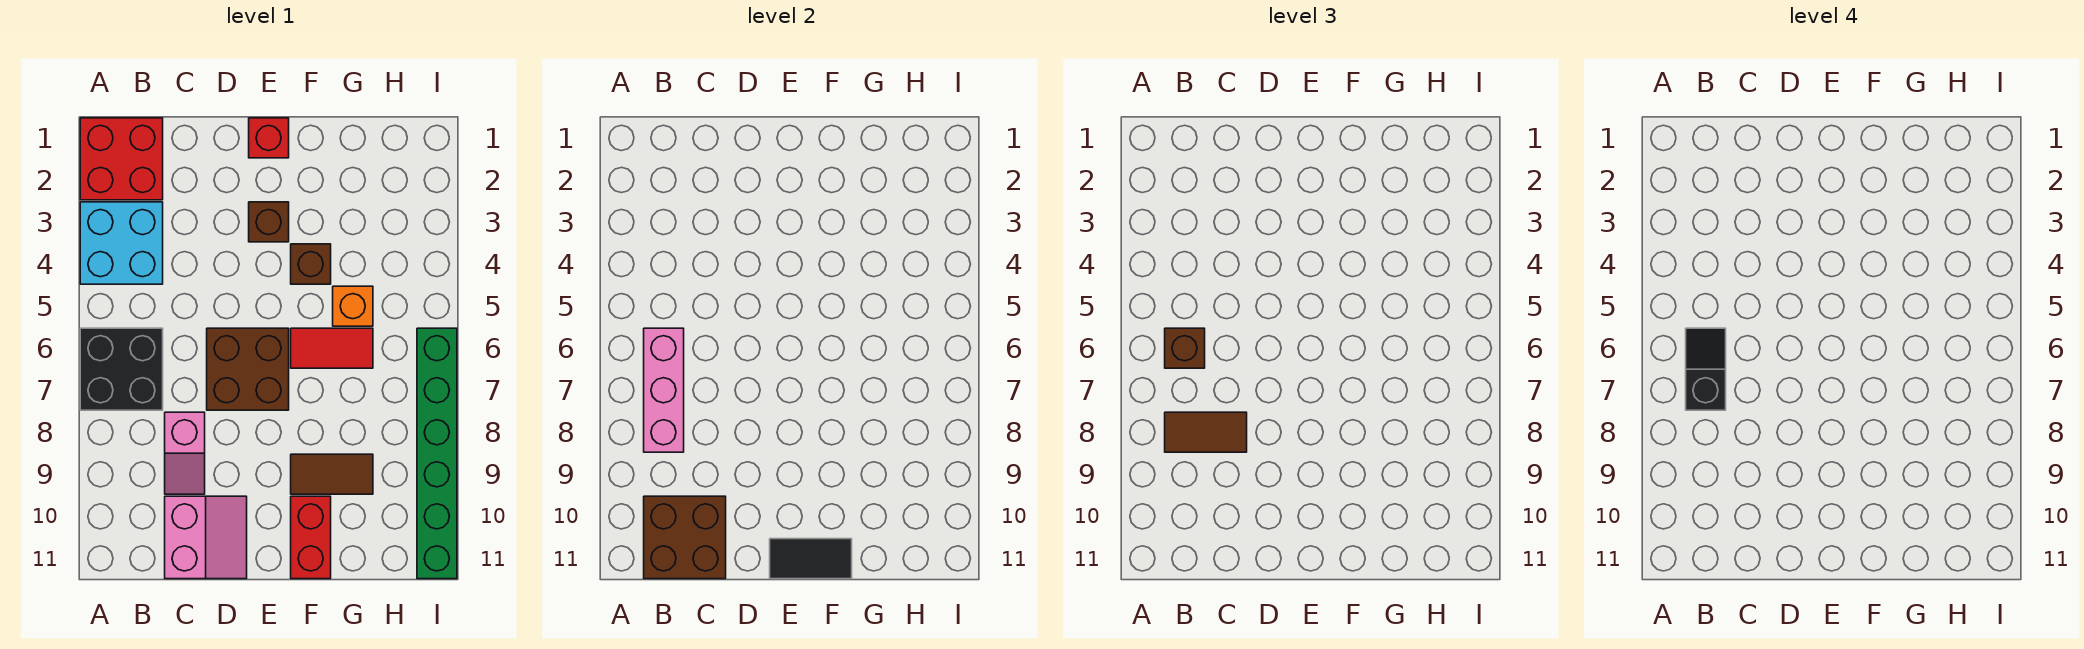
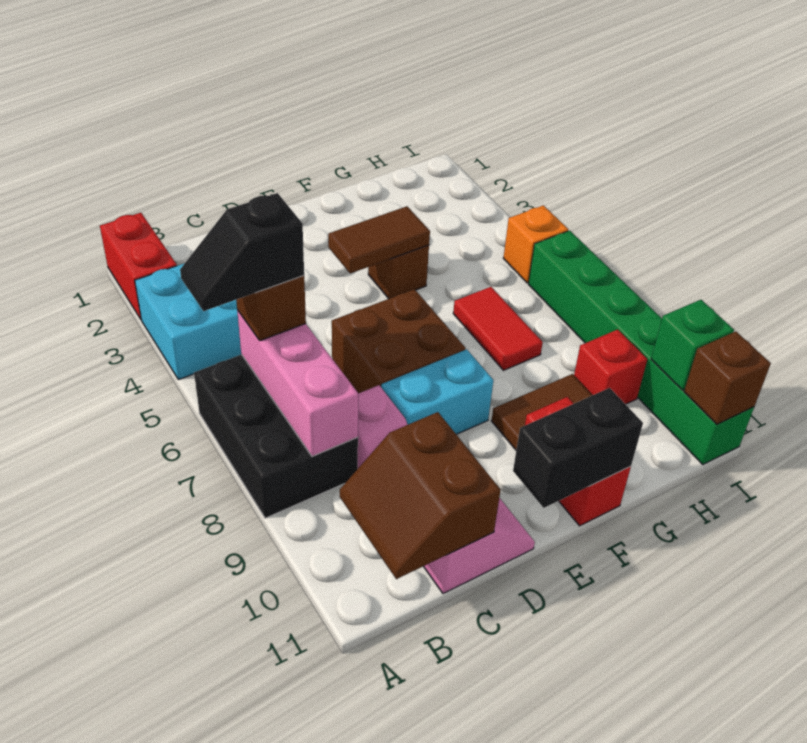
red brick A1:B2 level 1 -> red brick A1:A2 level 1
black brick A6:B7 level 1 -> black brick A6:B8 level 1
black slope B6:B7 level 4 top 7 -> black slope A6:B6 level 4 top B
brown tile B8:C8 level 3 -> brown tile E4:F4 level 2
brown brick B10:C11 level 2 -> brown slope B10:C11 level 2 top C
none -> cyan brick D8:E8 level 1
red brick E1 level 1 -> red brick H9 level 1
brown brick E3 level 1 -> brown brick I11 level 2
black tile E11:F11 level 2 -> black brick E11:F11 level 2
red tile F6:G6 level 1 -> red tile G6:G7 level 1
orange brick G5 level 1 -> orange brick I5 level 1
none -> green brick I10 level 2

